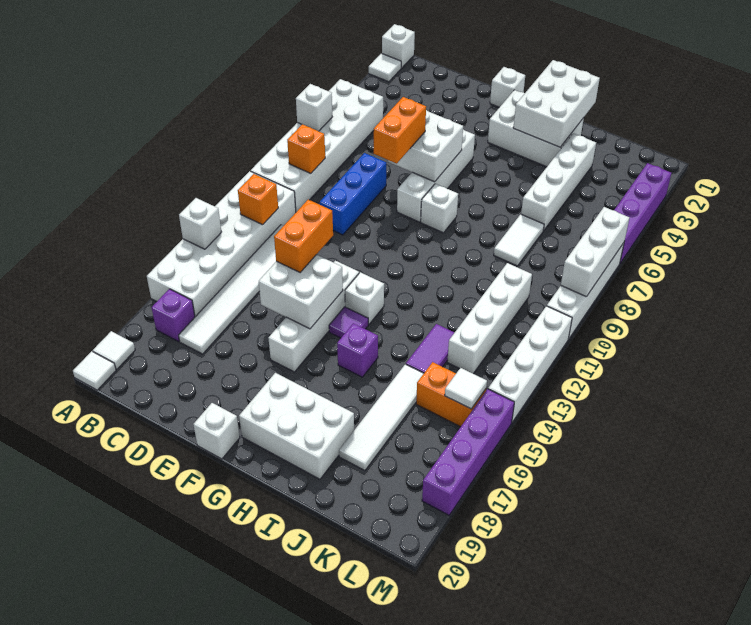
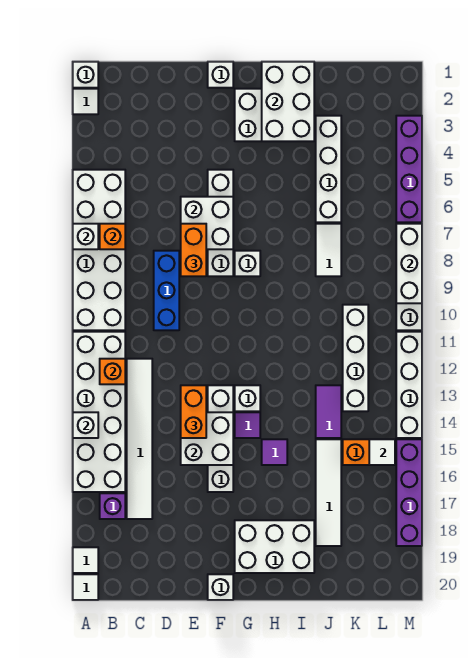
orange brick B9 level 2 -> orange brick B7 level 2
purple brick H15 level 1 -> purple tile H15 level 1

